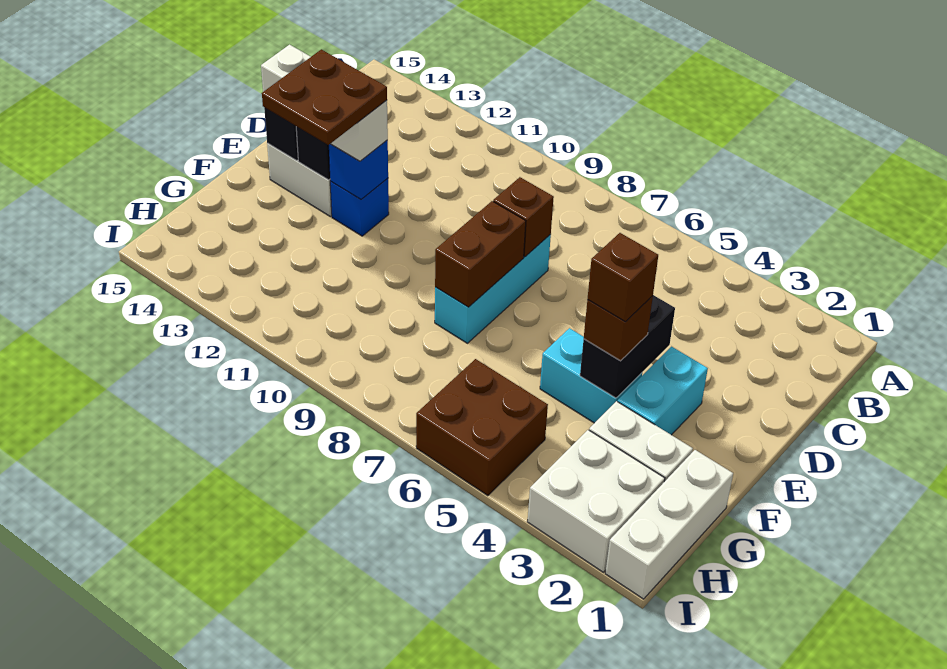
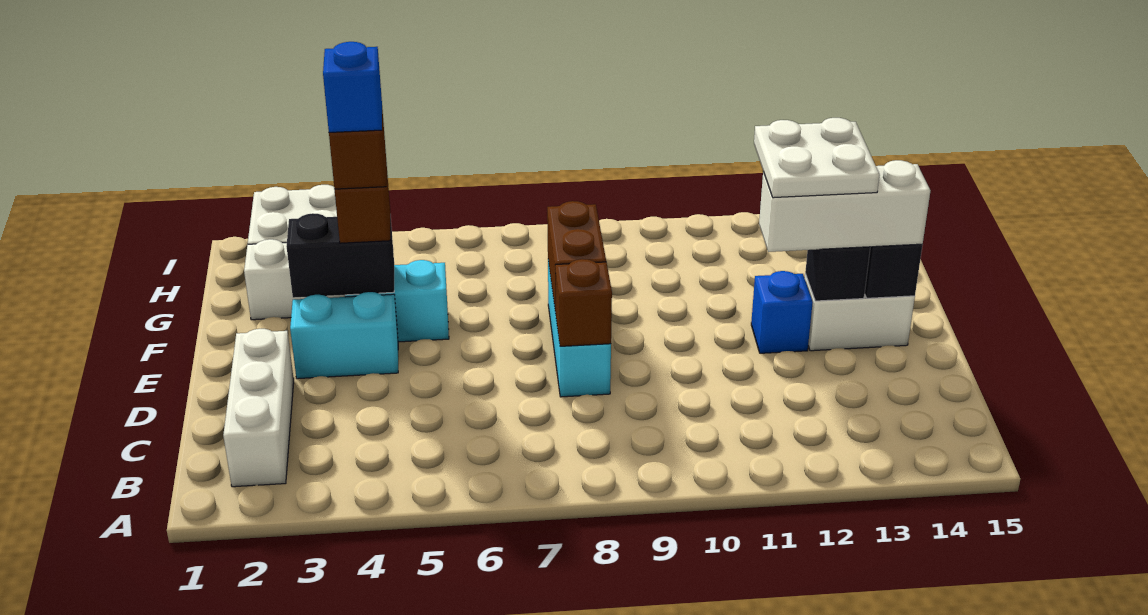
cyan brick E3:F3 level 1 -> cyan brick E3:E4 level 1
black brick E4:F4 level 2 -> black brick F3:F4 level 2
blue brick E12 level 2 -> blue brick F4 level 5
brown plate E12:F13 level 4 -> white plate E12:F13 level 4
white brick G1:I1 level 1 -> white brick B2:D2 level 1
brown brick H5:I6 level 1 -> none

